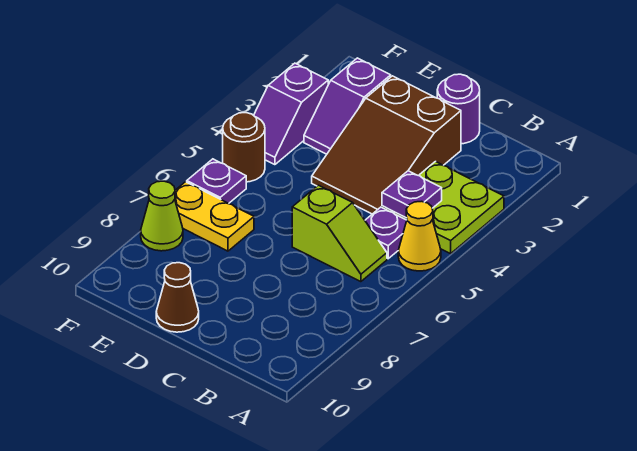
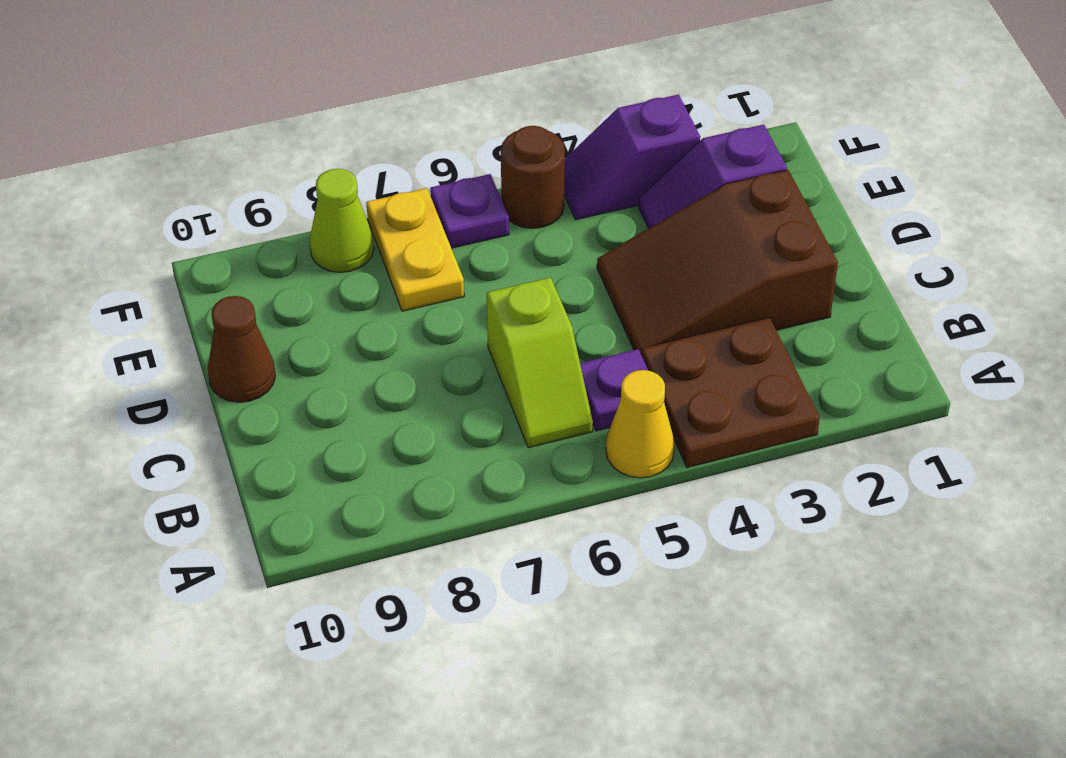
lime plate A3:B4 level 1 -> brown plate A3:B4 level 1
purple plate B4 level 2 -> none
purple round brick C1 level 1 -> none

